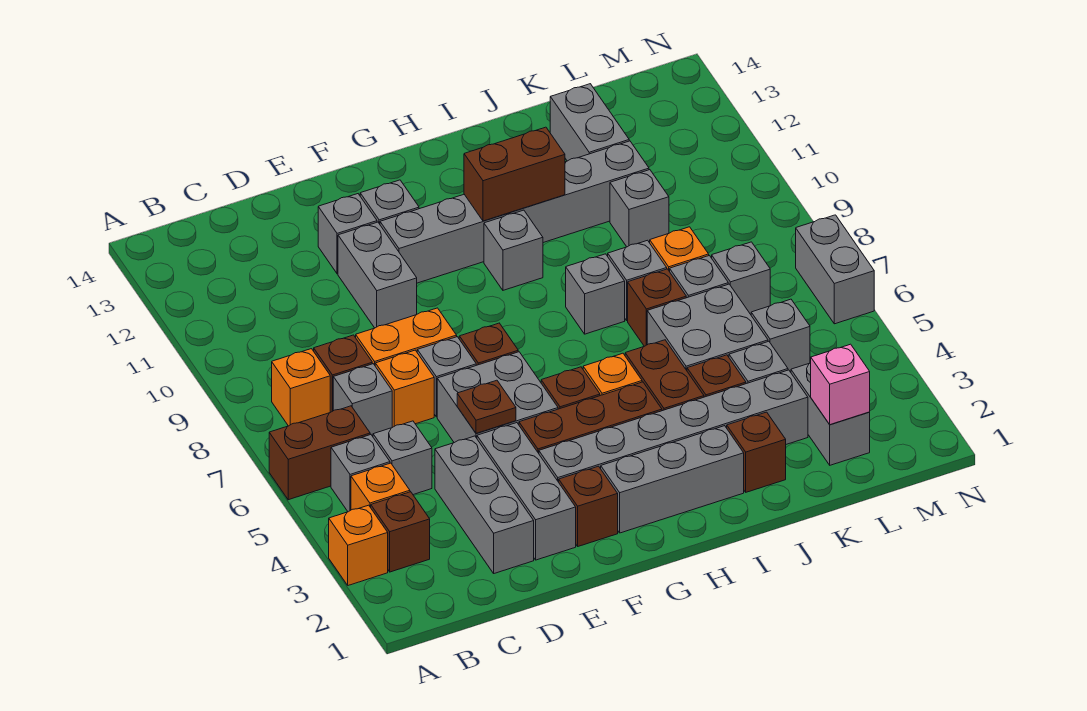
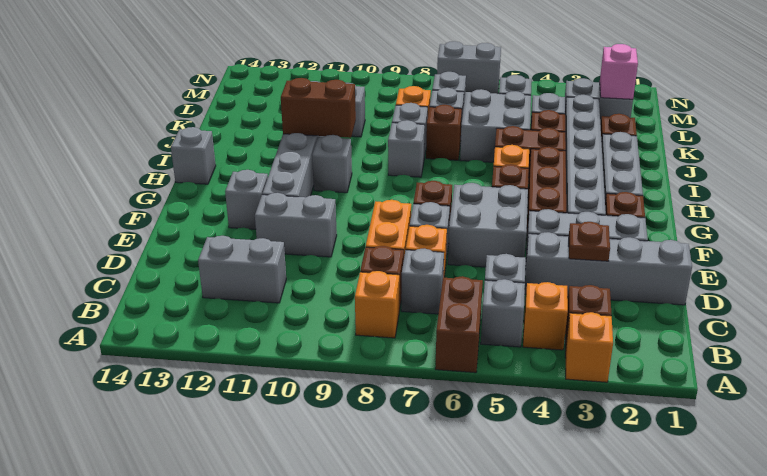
grey brick D2:D4 level 1 -> grey brick D1:D4 level 1
brown plate E5 level 2 -> brown plate D3 level 2
grey brick E12 level 1 -> grey brick H14 level 1
brown brick H11:I11 level 2 -> brown brick I10:I11 level 2
grey brick K12:K13 level 1 -> grey brick C11:C12 level 1

